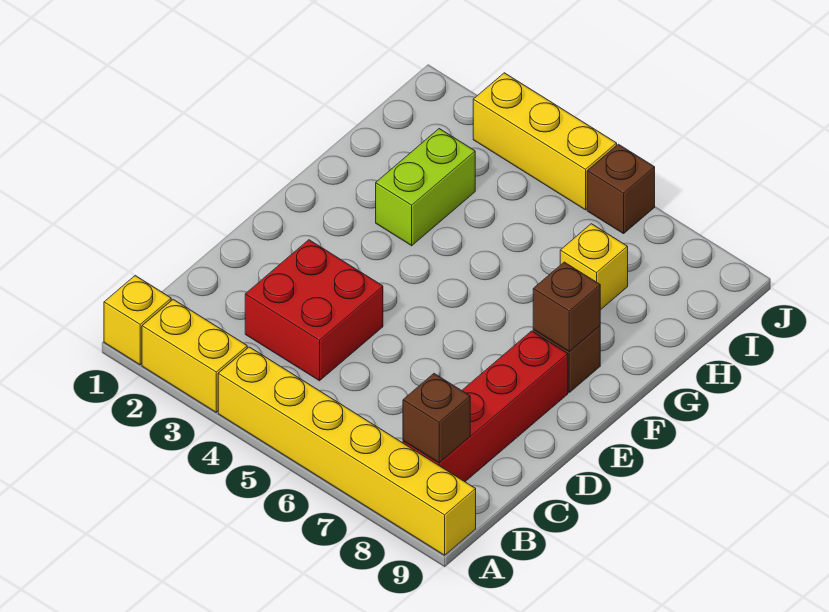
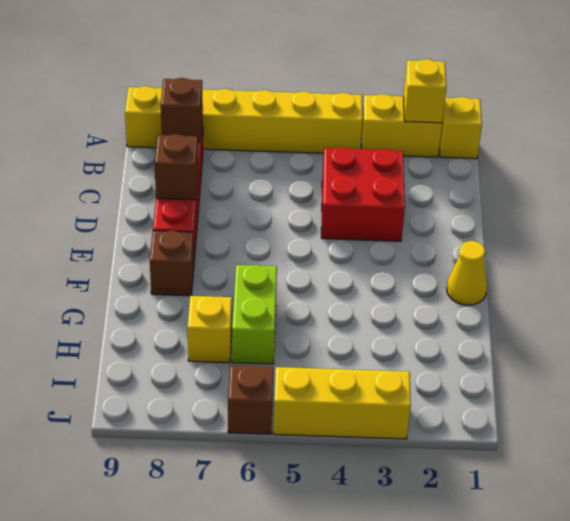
none -> yellow brick A2 level 2
none -> yellow cone F1 level 1
brown brick F8 level 2 -> brown brick D8 level 2
lime brick G3:H3 level 1 -> lime brick G6:H6 level 1

